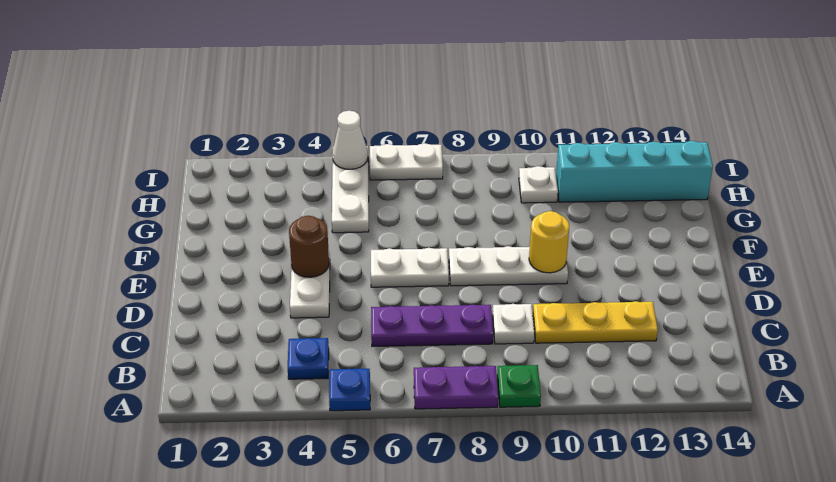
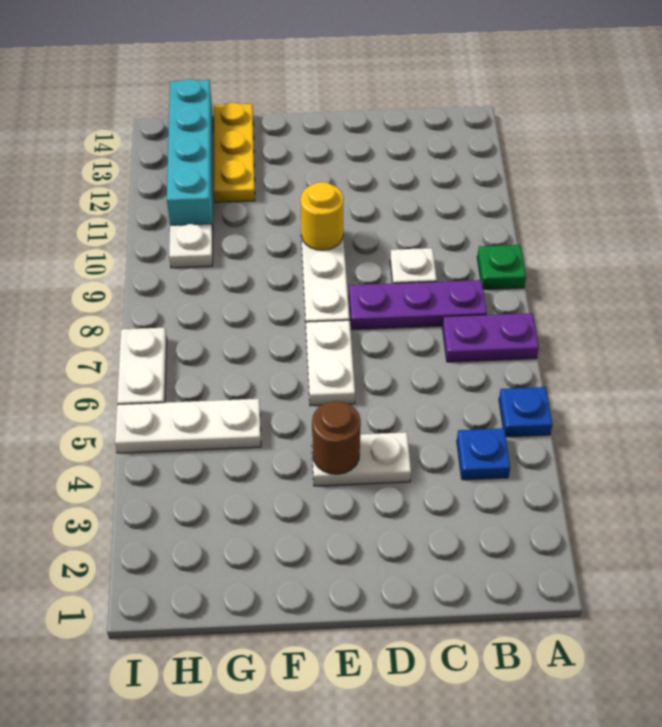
purple plate A7:A8 level 1 -> purple plate A7:B7 level 1
purple plate C6:C8 level 1 -> purple plate B8:D8 level 1
yellow plate C10:C12 level 1 -> yellow plate G12:G14 level 1
white cone I5 level 2 -> none

